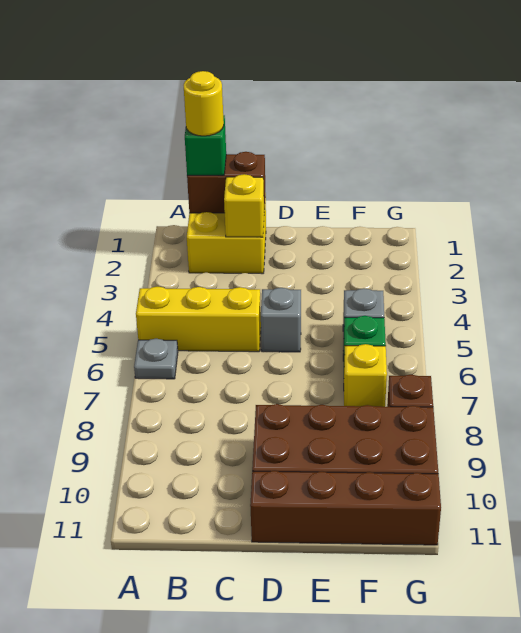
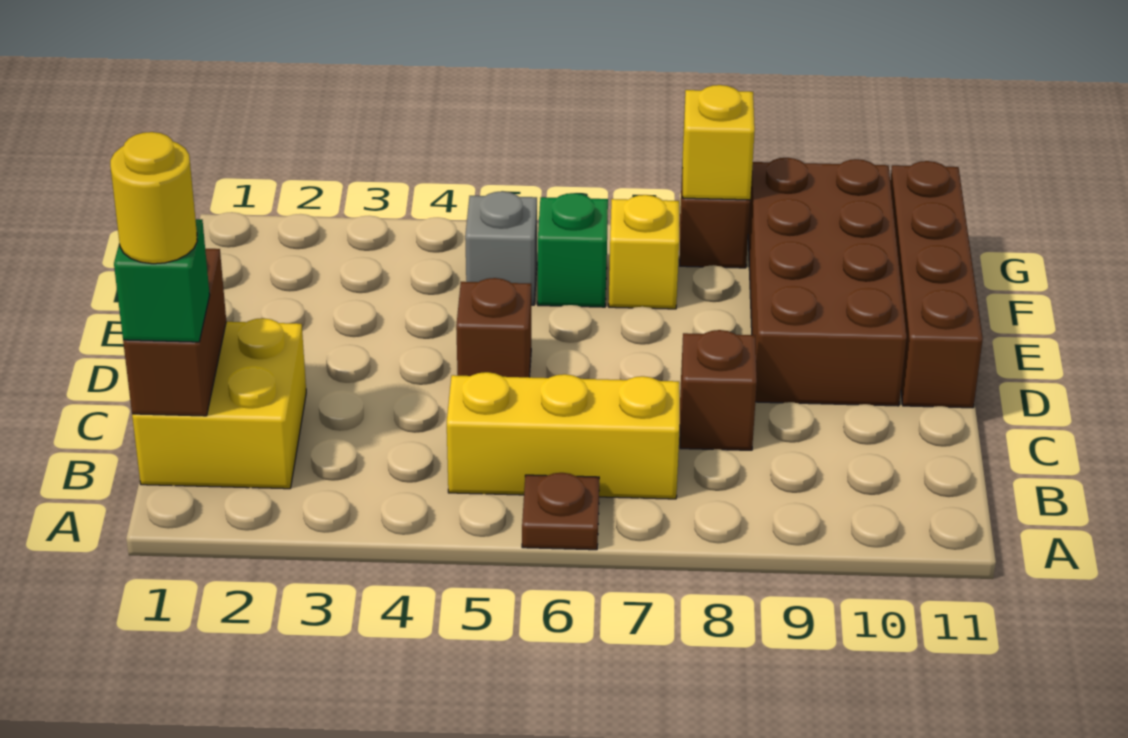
yellow brick A5:C5 level 1 -> yellow brick B5:B7 level 1
grey plate A6 level 1 -> brown plate A6 level 1
yellow brick C2 level 2 -> yellow brick G8 level 2
none -> brown brick C8 level 1
grey brick D5 level 1 -> brown brick D5 level 1

